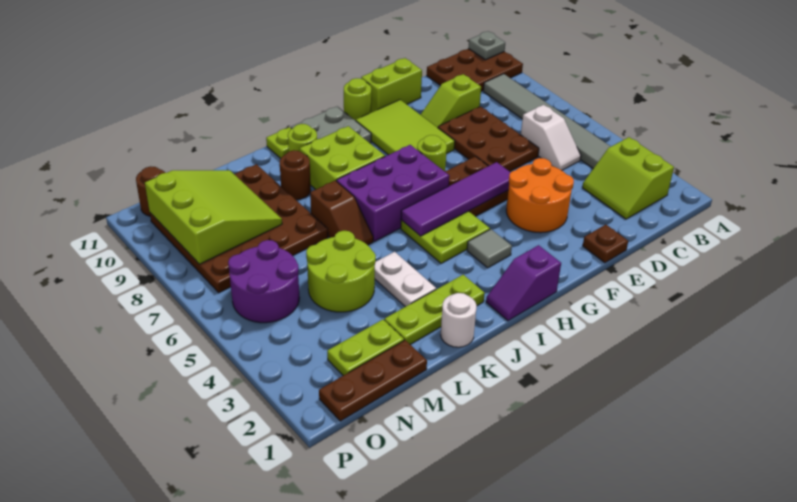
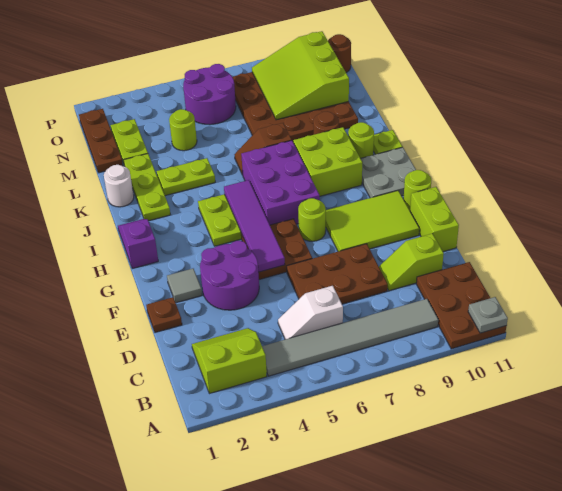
lime slope D9:E9 level 1 top D -> lime slope D9:D10 level 1 top 10
orange round brick E3:F4 level 1 -> purple round brick E3:F4 level 1
grey tile H3 level 1 -> grey tile F2 level 1
white plate K3:K4 level 1 -> lime plate K3:K4 level 1
lime round brick L4:M5 level 1 -> lime round brick M4 level 1
lime slope M8:O10 level 2 top O -> lime slope M8:O10 level 2 top 10

